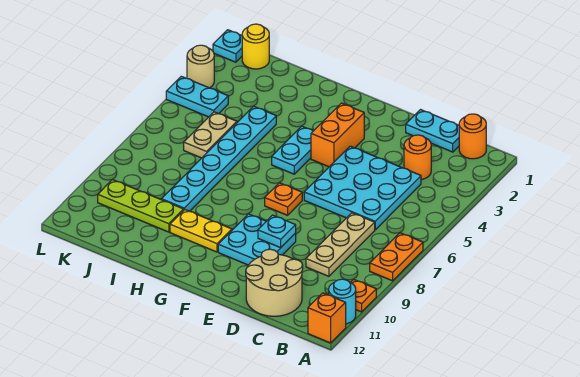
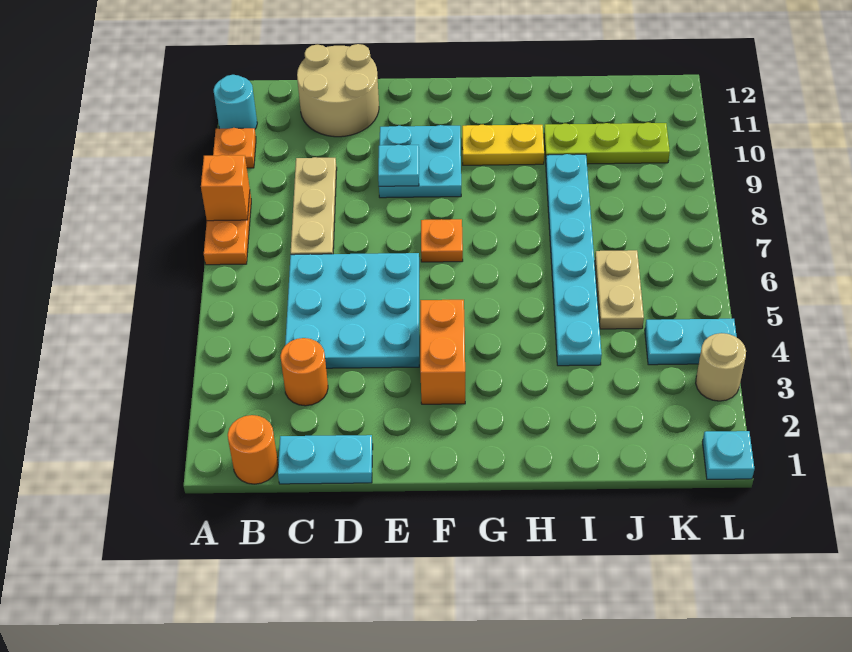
orange brick A12 level 1 -> orange brick A8 level 2
cyan plate G4:G5 level 1 -> none
yellow round brick K1 level 1 -> none

